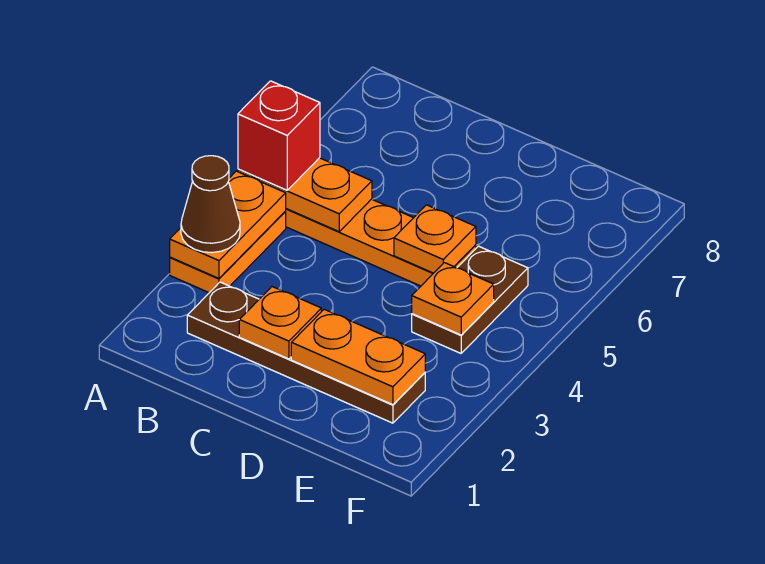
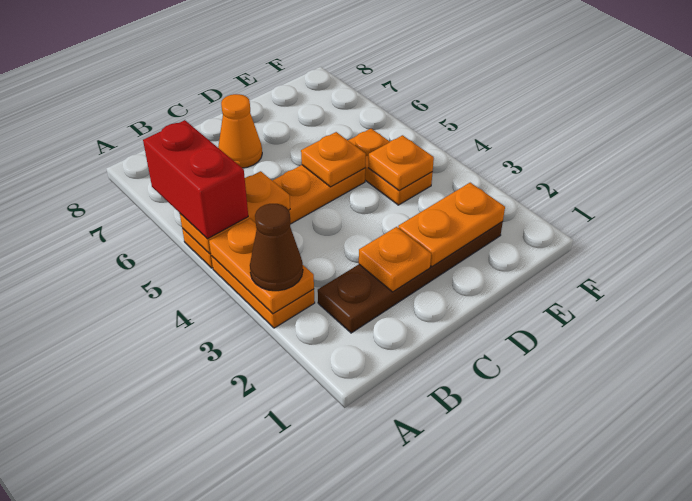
red brick A5 level 3 -> red brick A5:A6 level 3
none -> orange cone C7 level 1
brown plate E4:E5 level 1 -> orange plate E4:E5 level 1

